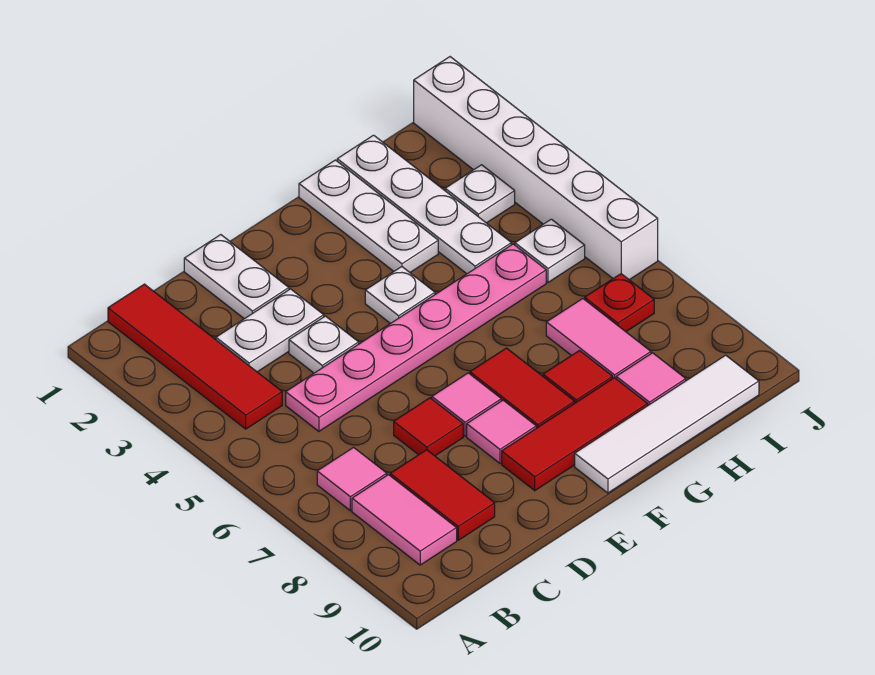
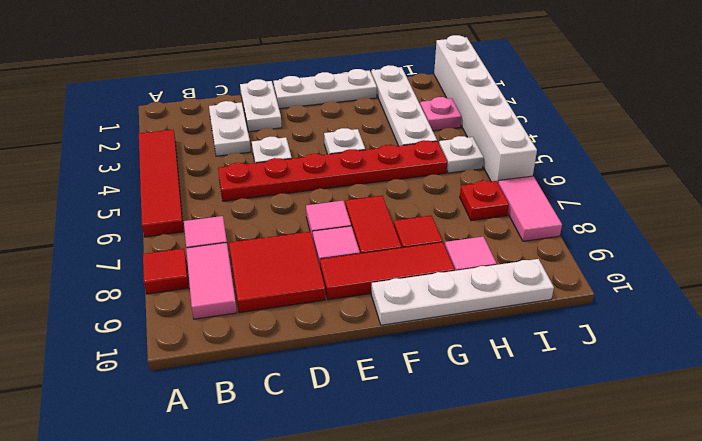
red tile B1:B4 level 1 -> red tile A3:A6 level 1
white plate C3:D3 level 1 -> white plate C2:C3 level 1
pink plate C5:H5 level 1 -> red plate C5:H5 level 1
red tile C8:C9 level 1 -> red tile C8:D9 level 1
red tile D7 level 1 -> red tile A8 level 1
white tile F10:I10 level 1 -> white plate F10:I10 level 1
white plate G1:G3 level 1 -> white plate E1:G1 level 1
pink tile H7:H8 level 1 -> pink tile J7:J8 level 1
white plate I3 level 1 -> pink plate I3 level 1

